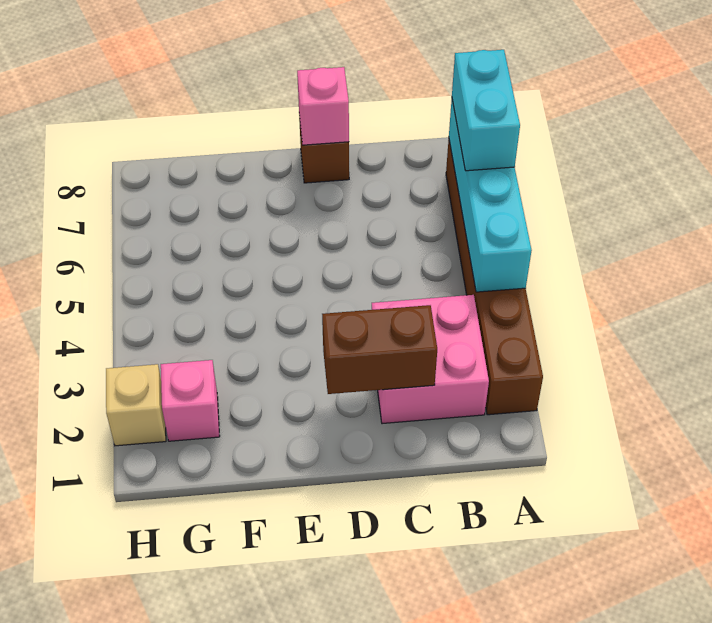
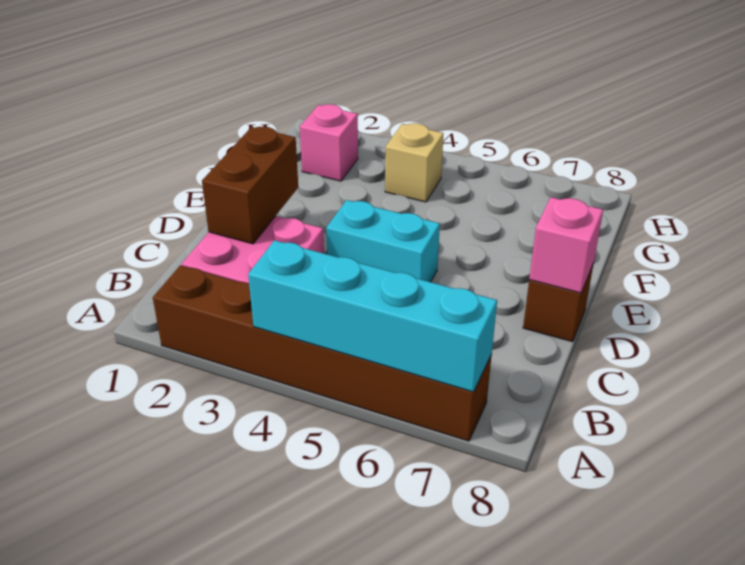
cyan brick A6:A7 level 3 -> cyan brick D4:D5 level 1
tan brick H2 level 1 -> tan brick G4 level 1

